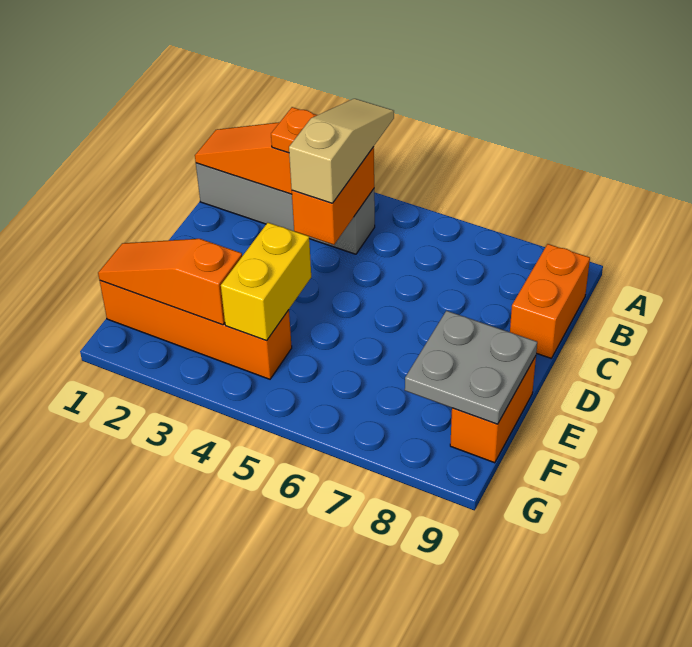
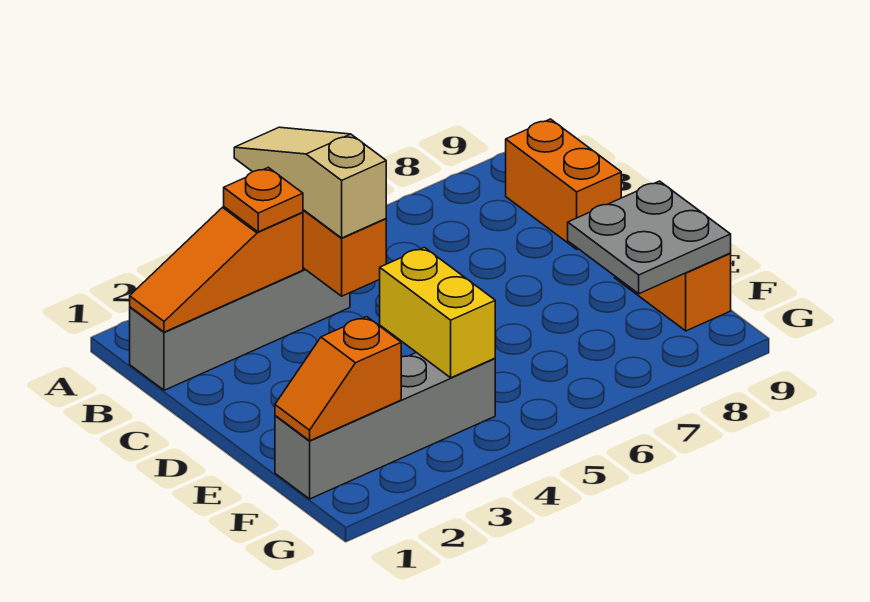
orange brick F1:F4 level 1 -> grey brick F1:F4 level 1
orange slope F1:F3 level 2 top 3 -> orange slope F1:F2 level 2 top 2

